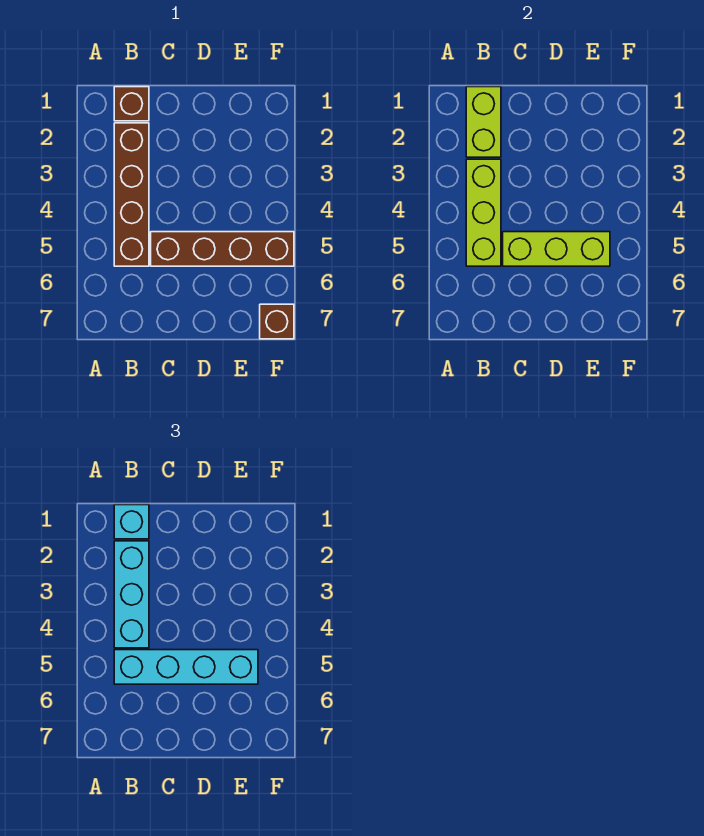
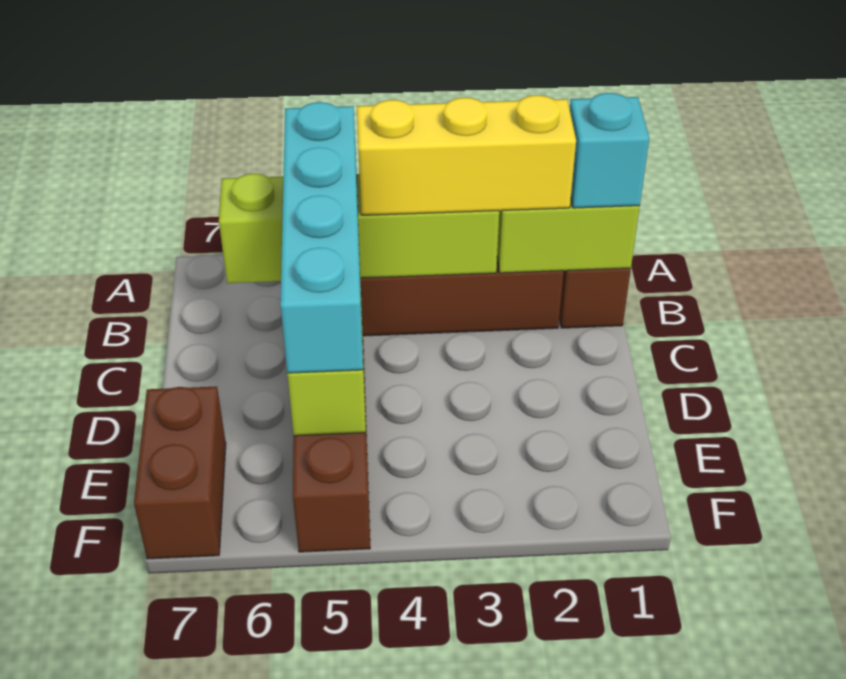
cyan brick B2:B4 level 3 -> yellow brick B2:B4 level 3
lime brick B3:B5 level 2 -> lime brick B3:B6 level 2
brown brick F7 level 1 -> brown brick E7:F7 level 1

